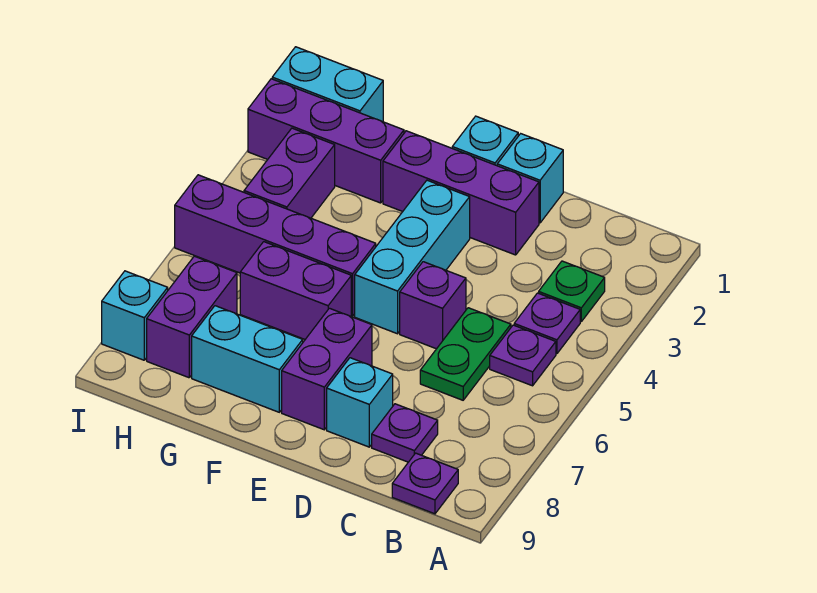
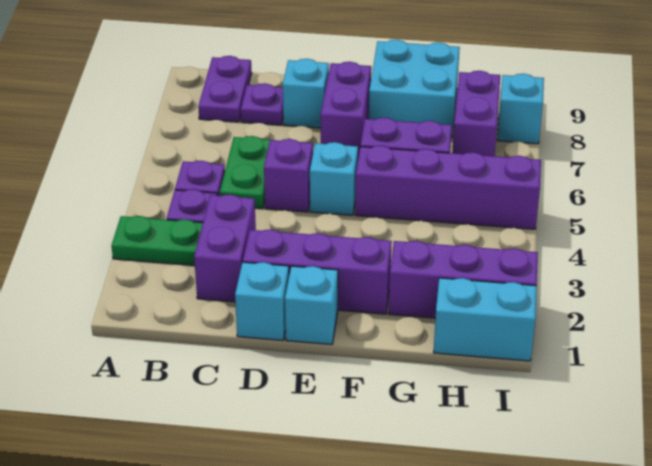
green plate B3 level 1 -> green plate A3:B3 level 1
purple plate B9 level 1 -> purple plate B8:B9 level 1
cyan brick E3:E5 level 1 -> cyan brick E5 level 1
cyan brick F8:G8 level 1 -> cyan brick F8:G9 level 1
purple brick H3:H4 level 1 -> purple brick C2:C3 level 1

